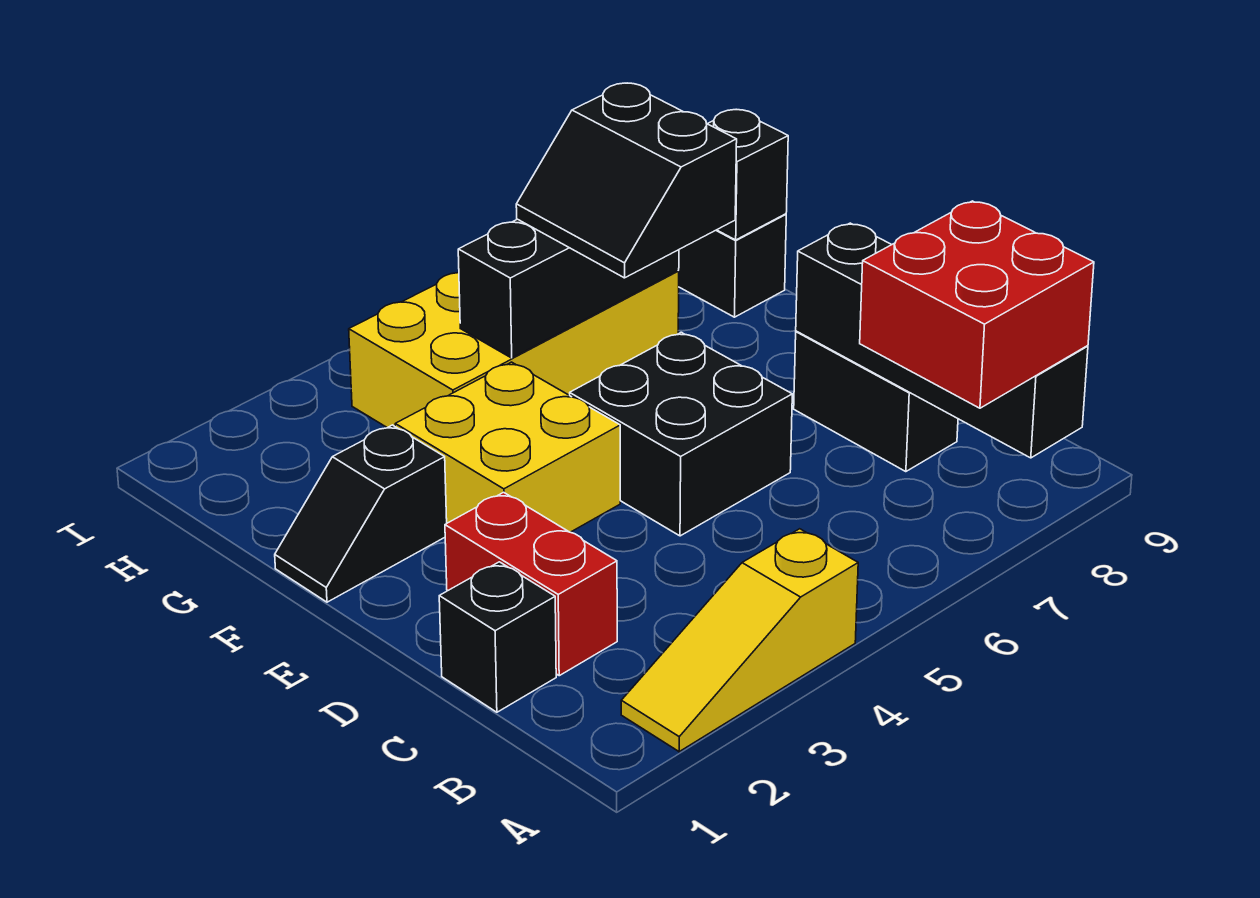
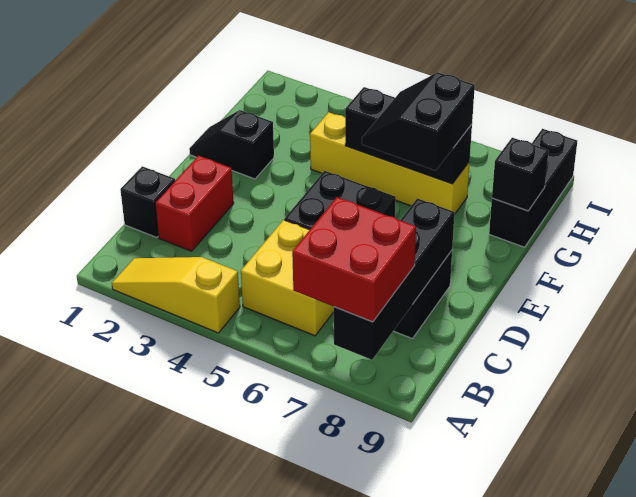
yellow brick E3:F4 level 1 -> yellow brick B5:C6 level 1
yellow brick G4:H7 level 1 -> yellow brick G4:G7 level 1

